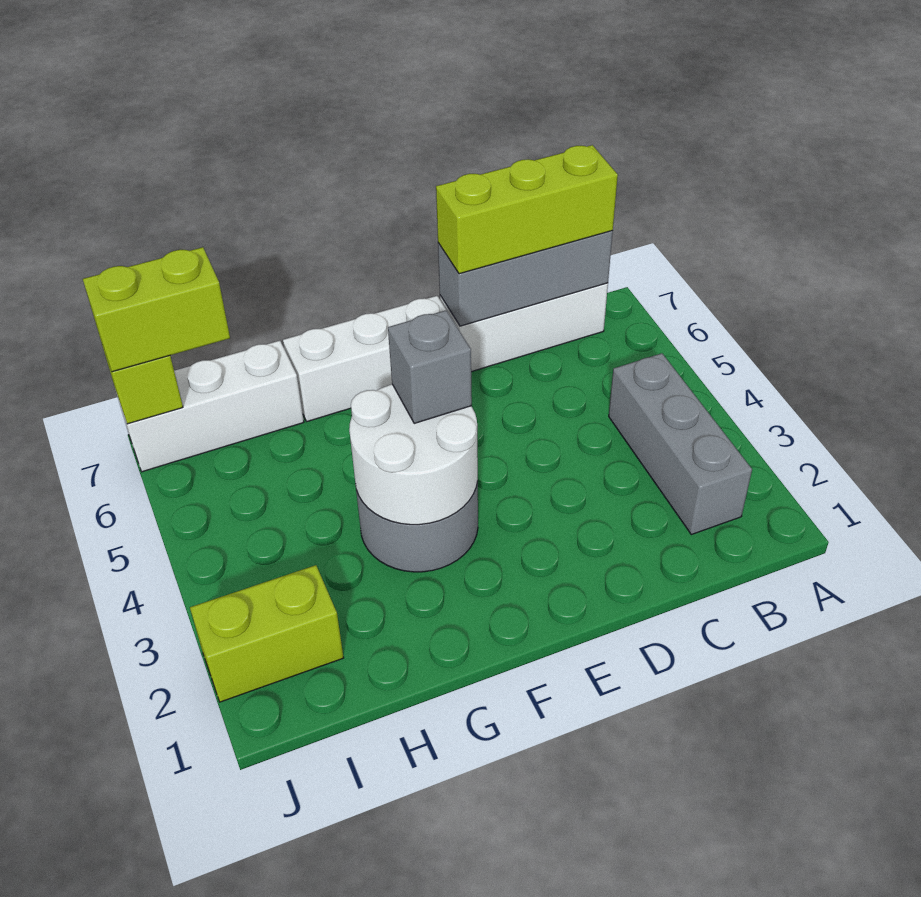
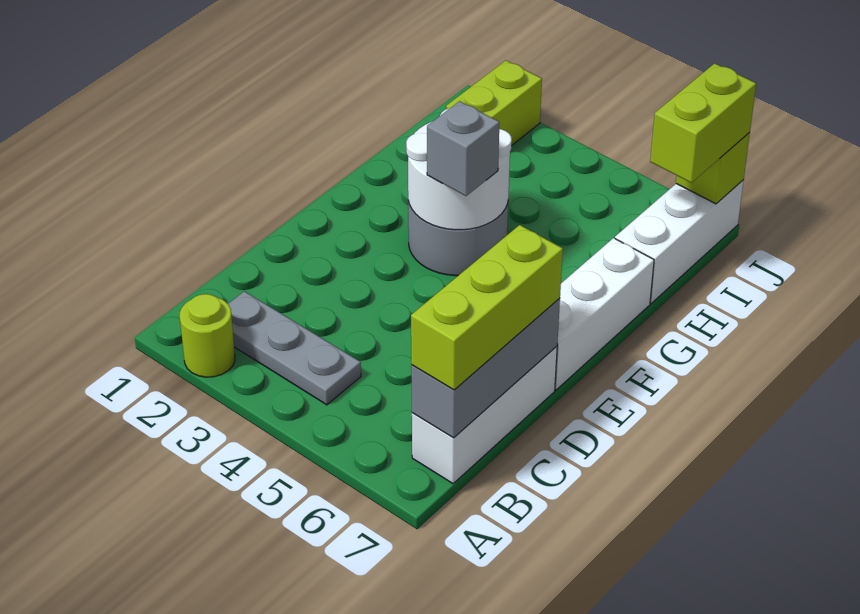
none -> lime round brick A2 level 1
grey brick B2:B4 level 1 -> grey plate B2:B4 level 1

